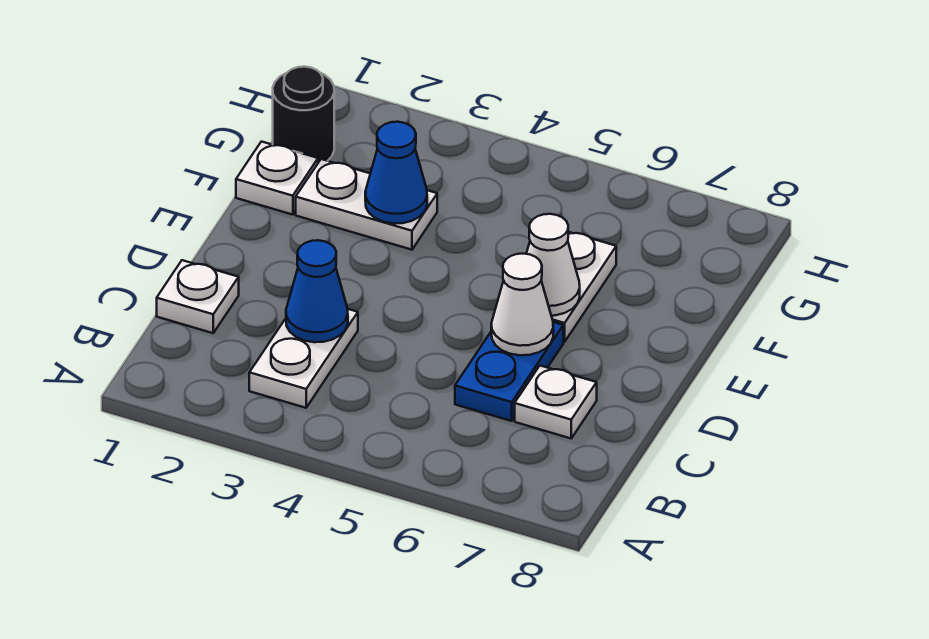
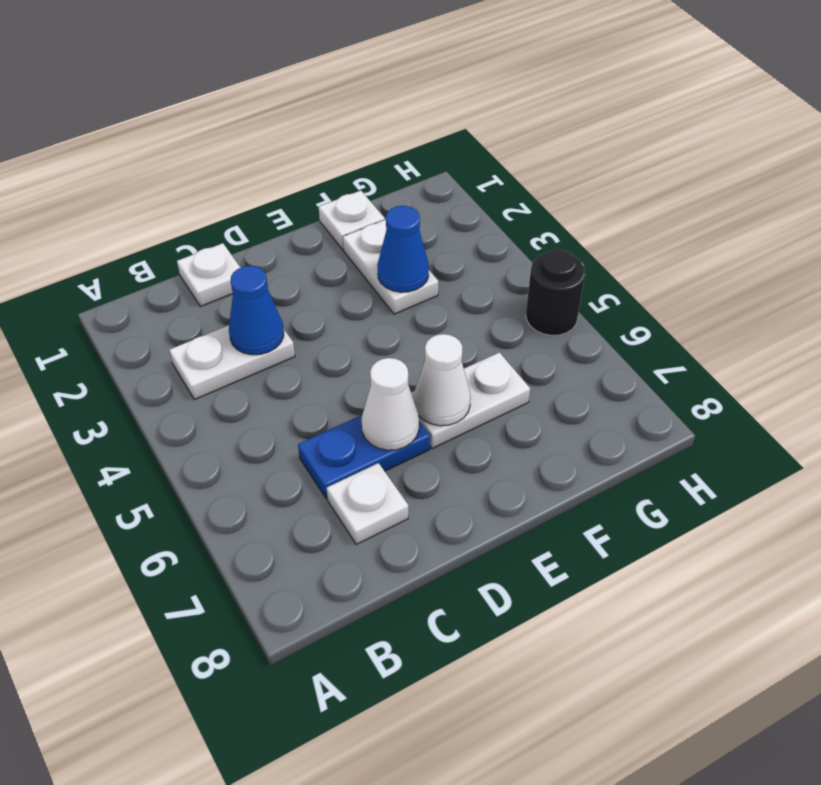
black round brick G1 level 1 -> black round brick H5 level 1

